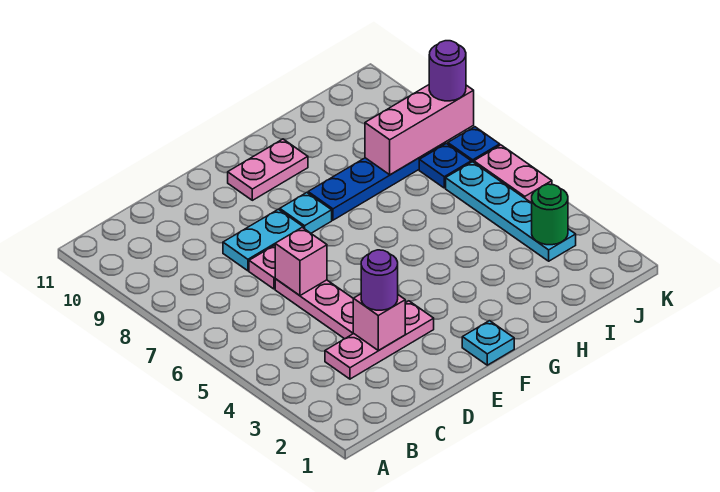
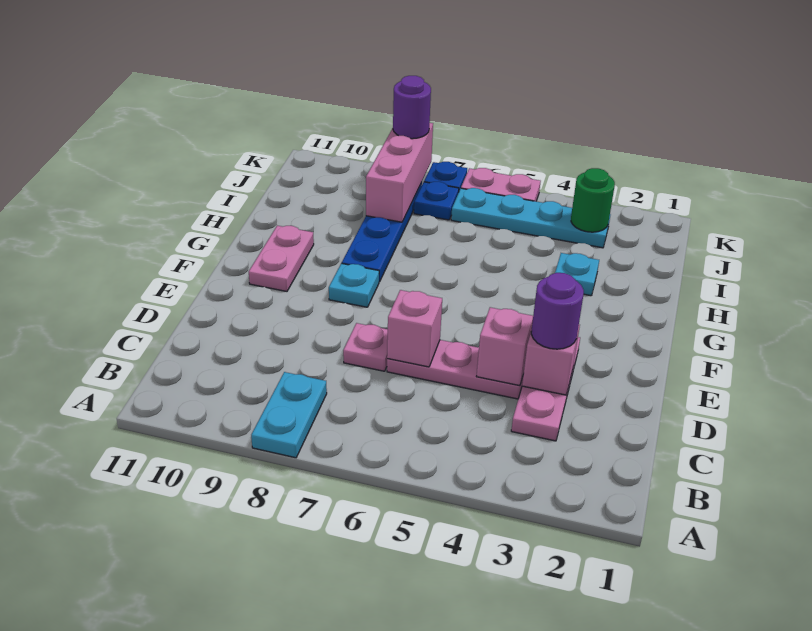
none -> pink brick D4 level 2
cyan plate D8:E8 level 1 -> cyan plate A8:B8 level 1
cyan plate F1 level 1 -> cyan plate H3 level 1

